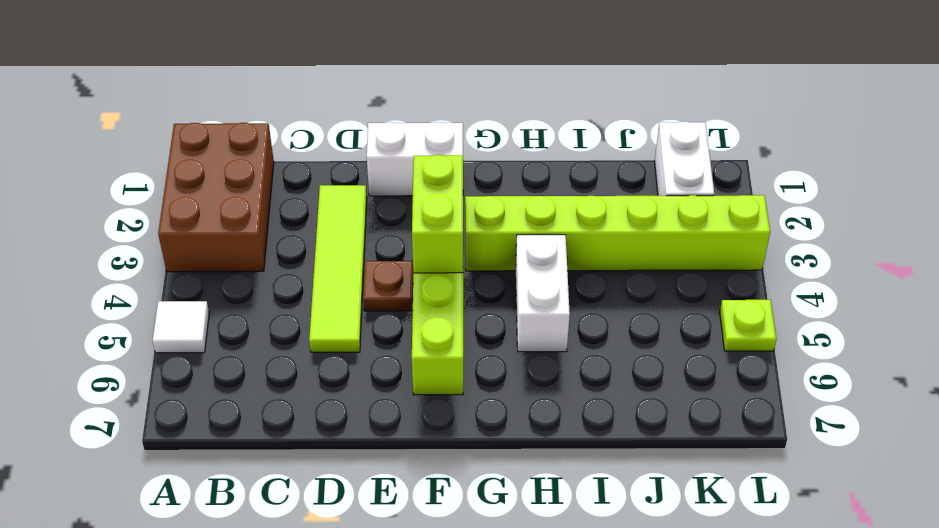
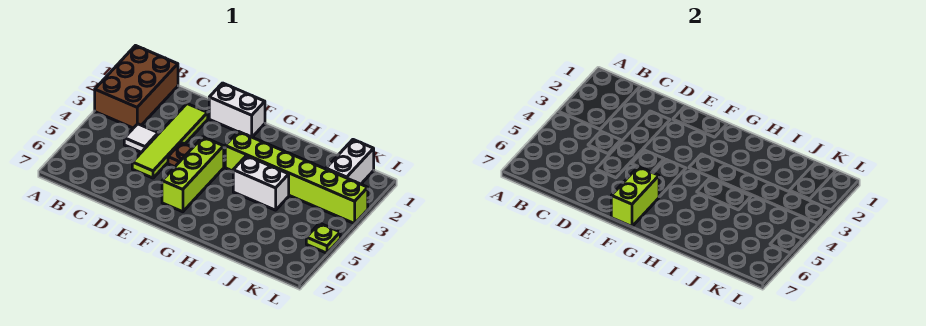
white tile A5 level 1 -> white tile C4 level 1
lime brick F3:F4 level 2 -> lime brick F6:F7 level 2
white brick H4:H5 level 1 -> white brick H4:I4 level 1

